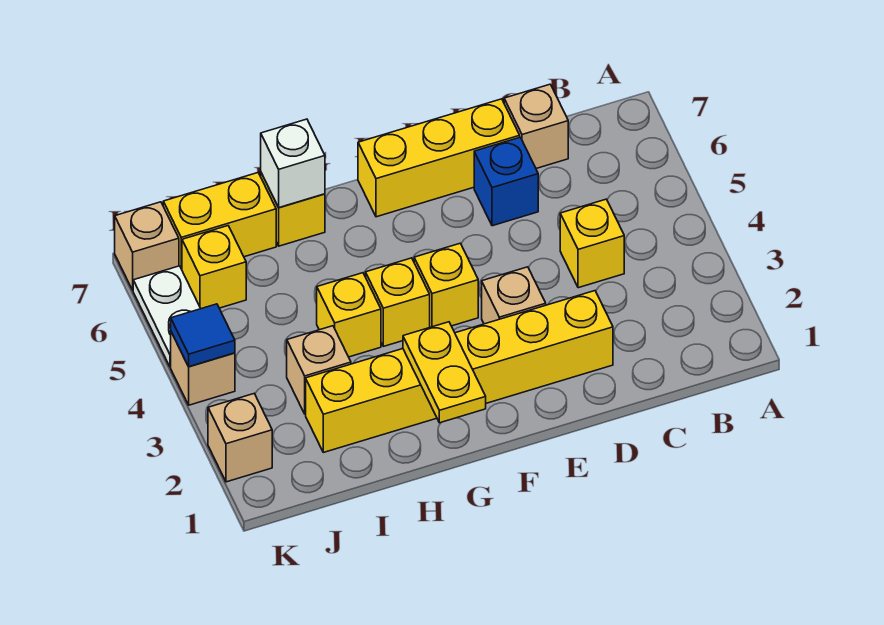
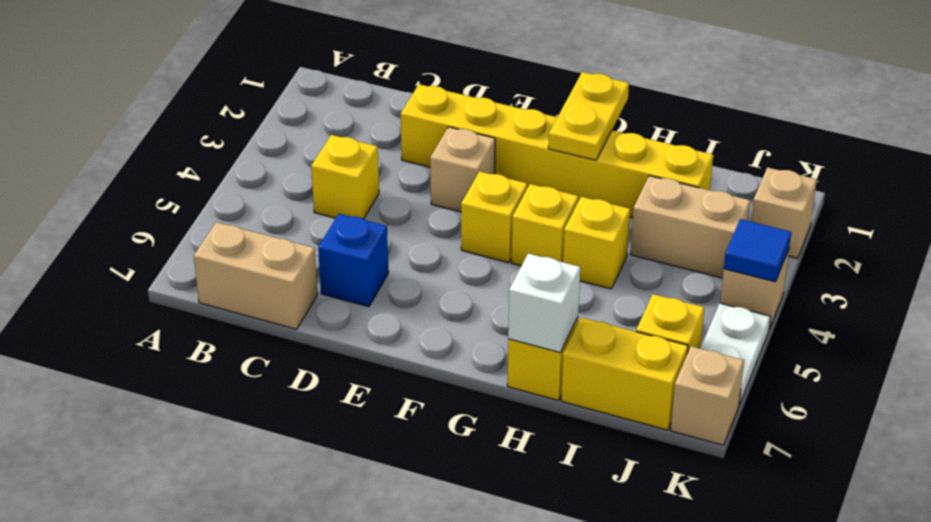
tan brick C7 level 1 -> tan brick B7:C7 level 1
yellow brick D7:F7 level 1 -> none
tan brick I3 level 1 -> tan brick I3:J3 level 1

